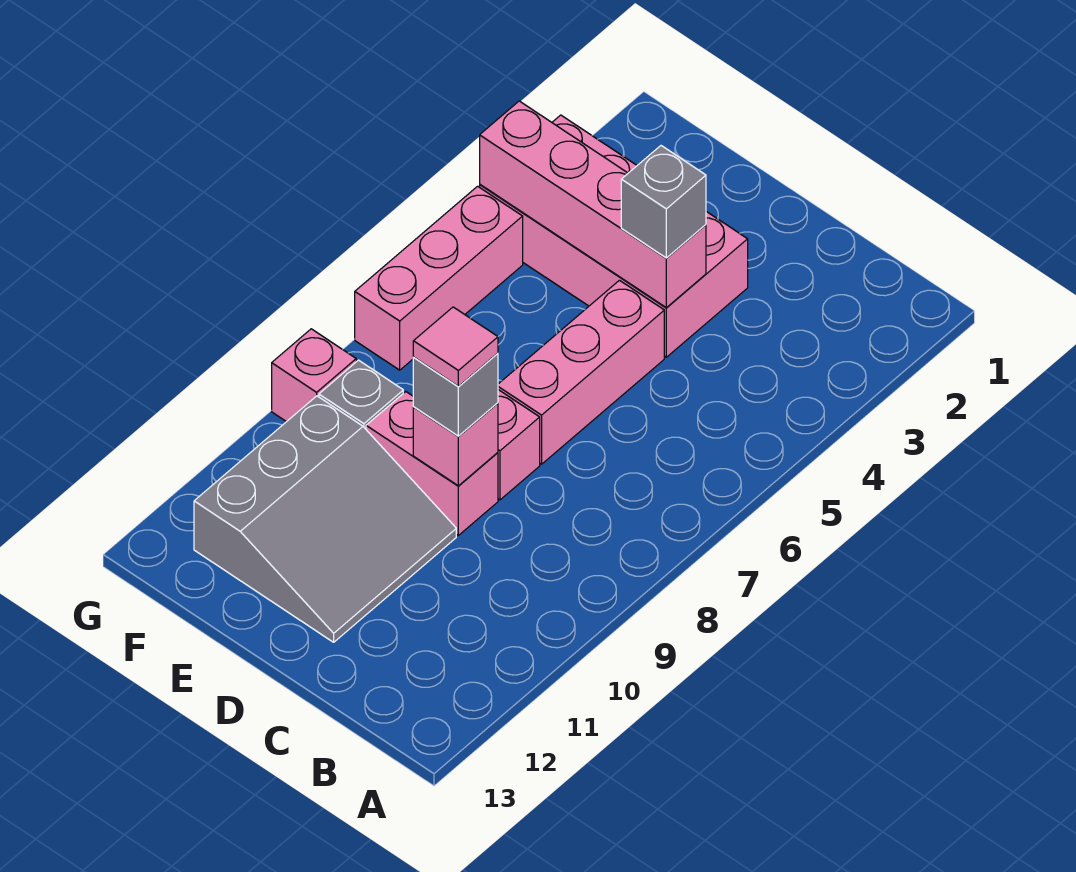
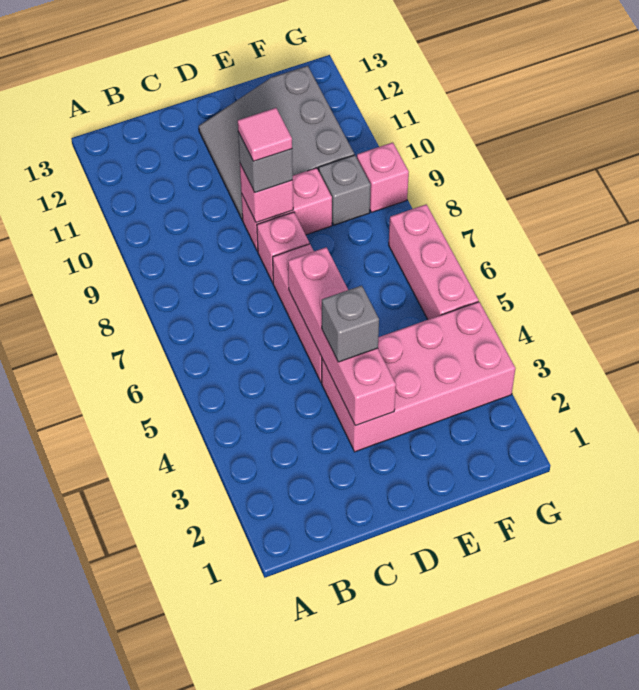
pink brick D4:G4 level 2 -> pink brick D3:D6 level 2

